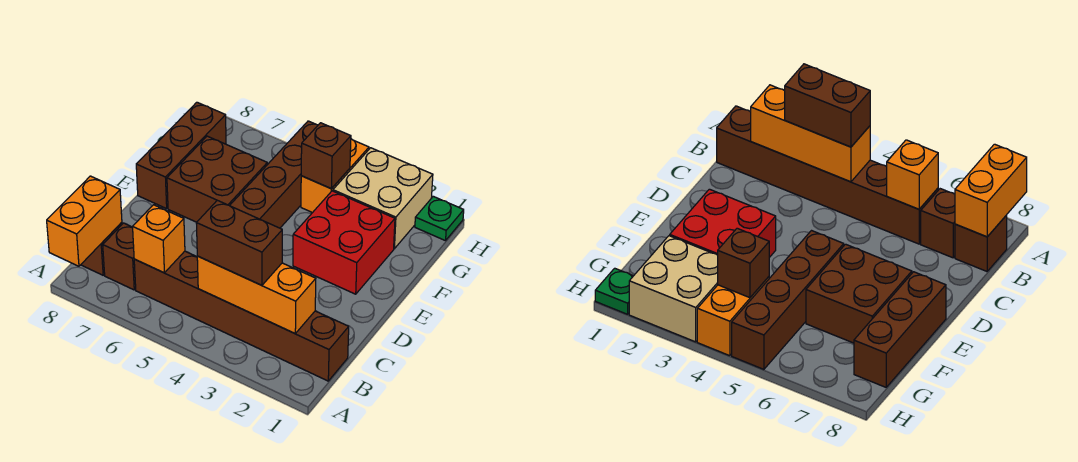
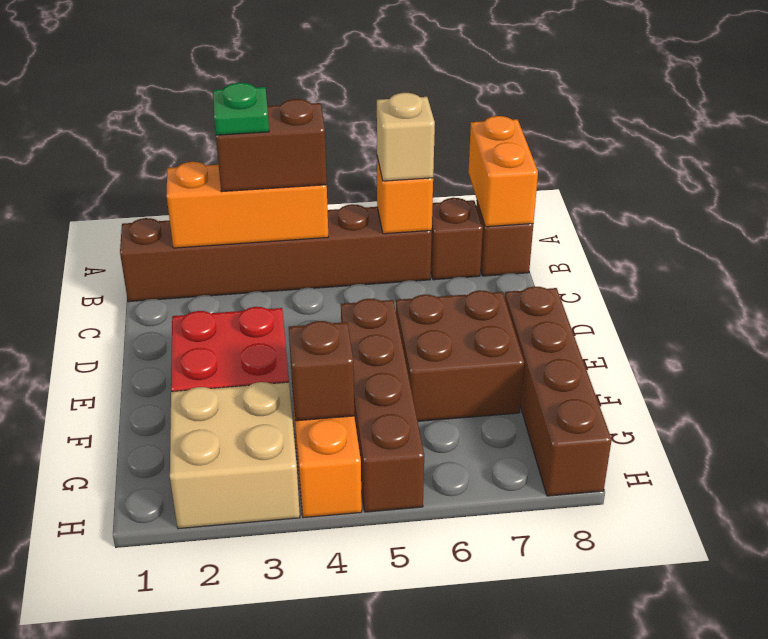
none -> tan brick B6 level 3
brown brick E8:G8 level 1 -> brown brick E8:H8 level 1
green plate H1 level 1 -> green plate B3 level 4

